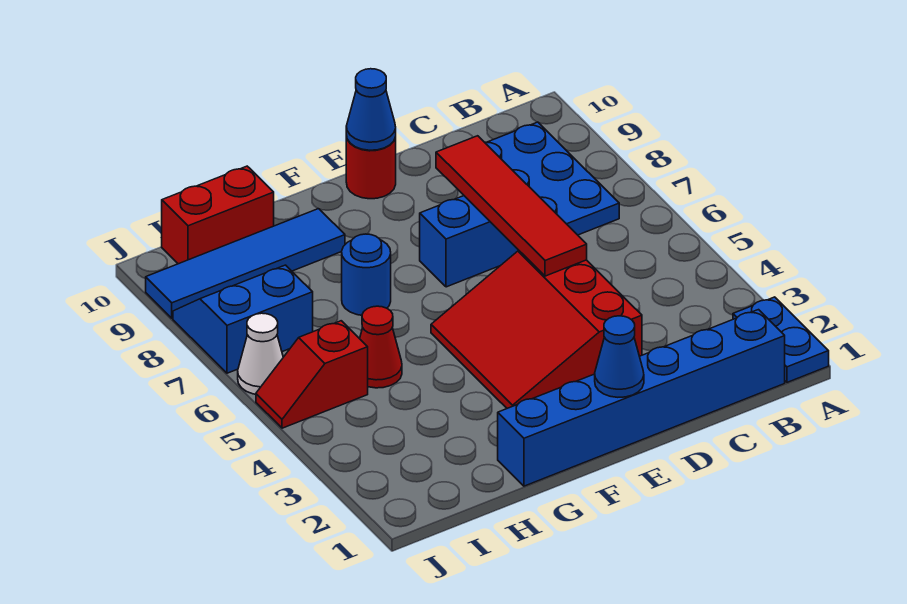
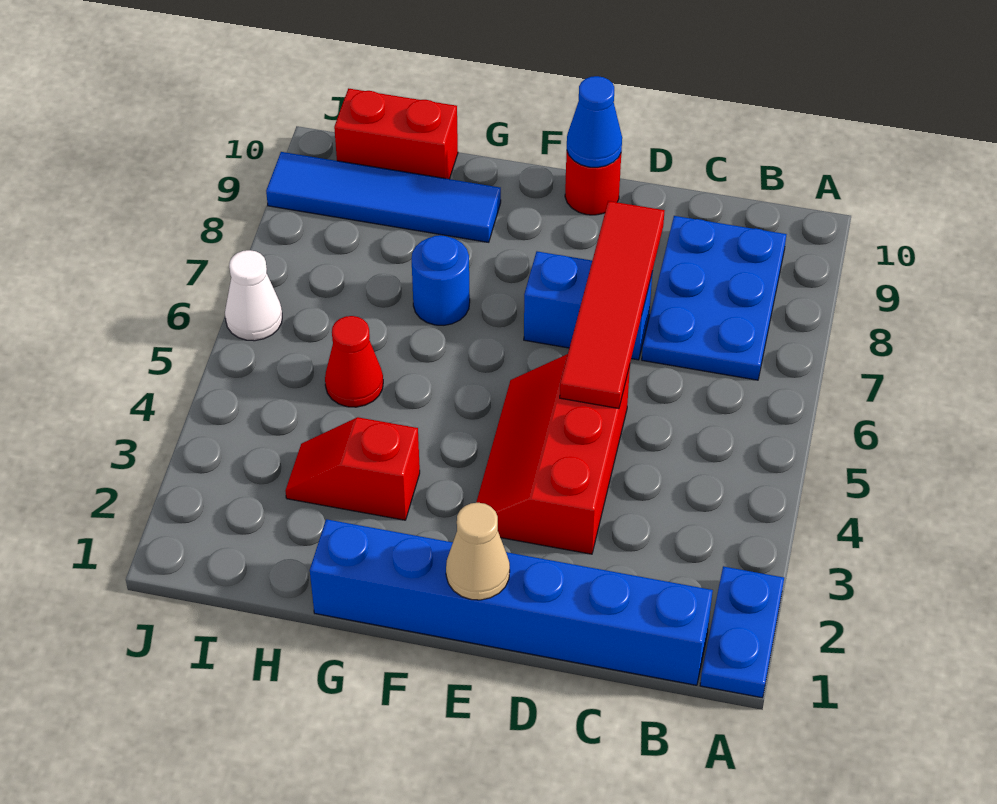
red slope D3:F5 level 1 top D -> red slope D3:E5 level 1 top D
blue cone E1 level 2 -> tan cone E1 level 2
red slope I5:J5 level 1 top I -> red slope G3:H3 level 1 top G
blue slope I7:J8 level 1 top 7 -> none

